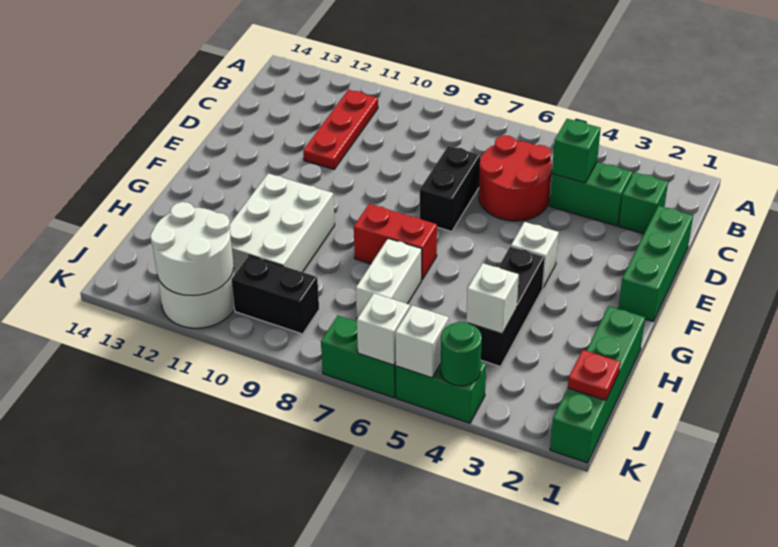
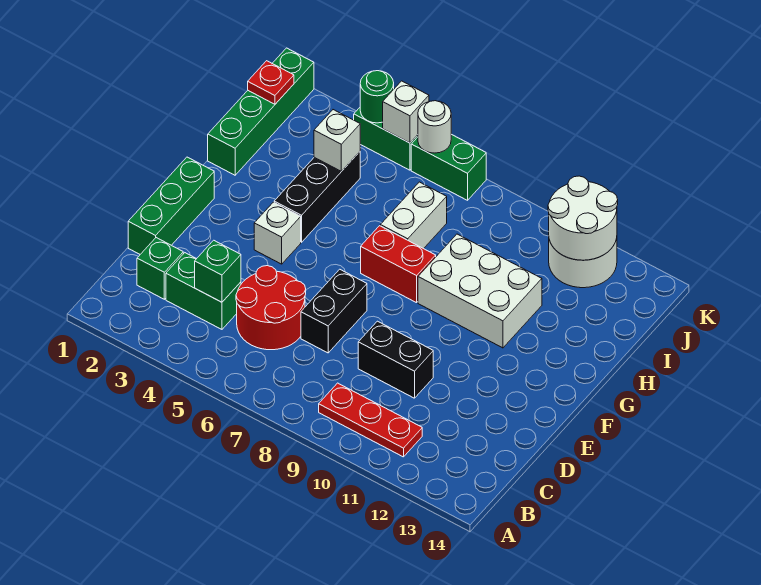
red plate B11:D11 level 1 -> red plate B9:B11 level 1
white brick G10:I11 level 1 -> white brick G9:H11 level 1
black brick J9:J10 level 1 -> black brick D9:D10 level 1
white brick K6 level 2 -> white round brick K6 level 2

